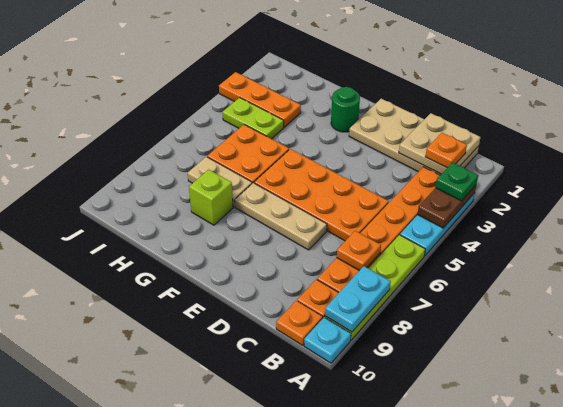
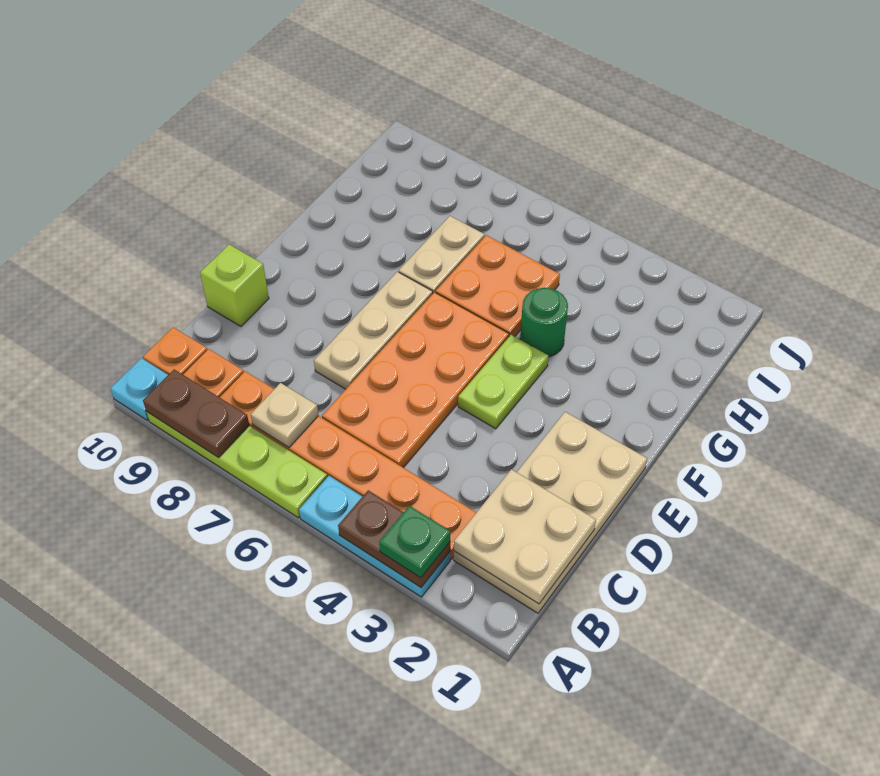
cyan plate A8:A9 level 2 -> brown plate A8:A9 level 2
orange plate B2 level 3 -> none
orange plate B7 level 2 -> tan plate B7 level 2
green round brick F2 level 1 -> green round brick G4 level 1
lime brick G8 level 1 -> lime brick D10 level 1
orange plate H3:J3 level 1 -> none
lime plate H4:I4 level 1 -> lime plate E4:F4 level 1

